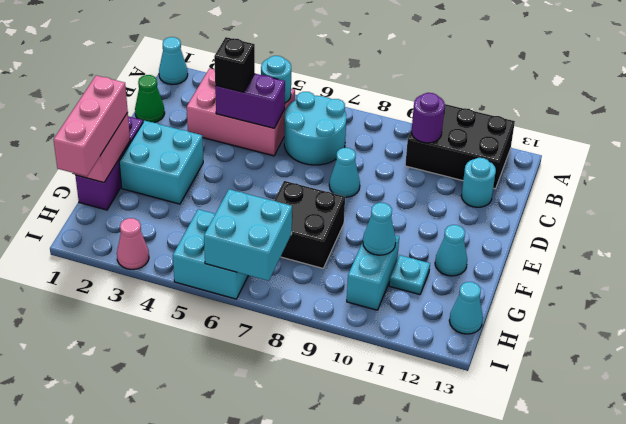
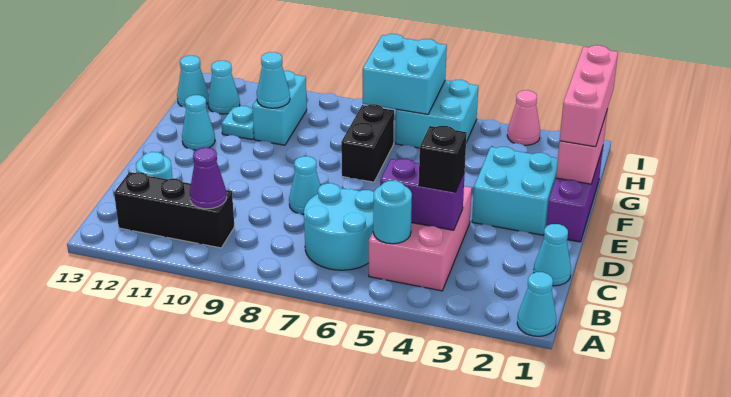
black brick A10:B12 level 1 -> black brick B10:B12 level 1
pink brick B3:C5 level 1 -> pink brick B4:D5 level 1
purple round brick B10 level 2 -> purple cone B10 level 2
green cone C1 level 1 -> cyan cone C1 level 1
black brick F7:G8 level 1 -> black brick F7:G7 level 1
none -> cyan cone H12 level 1

